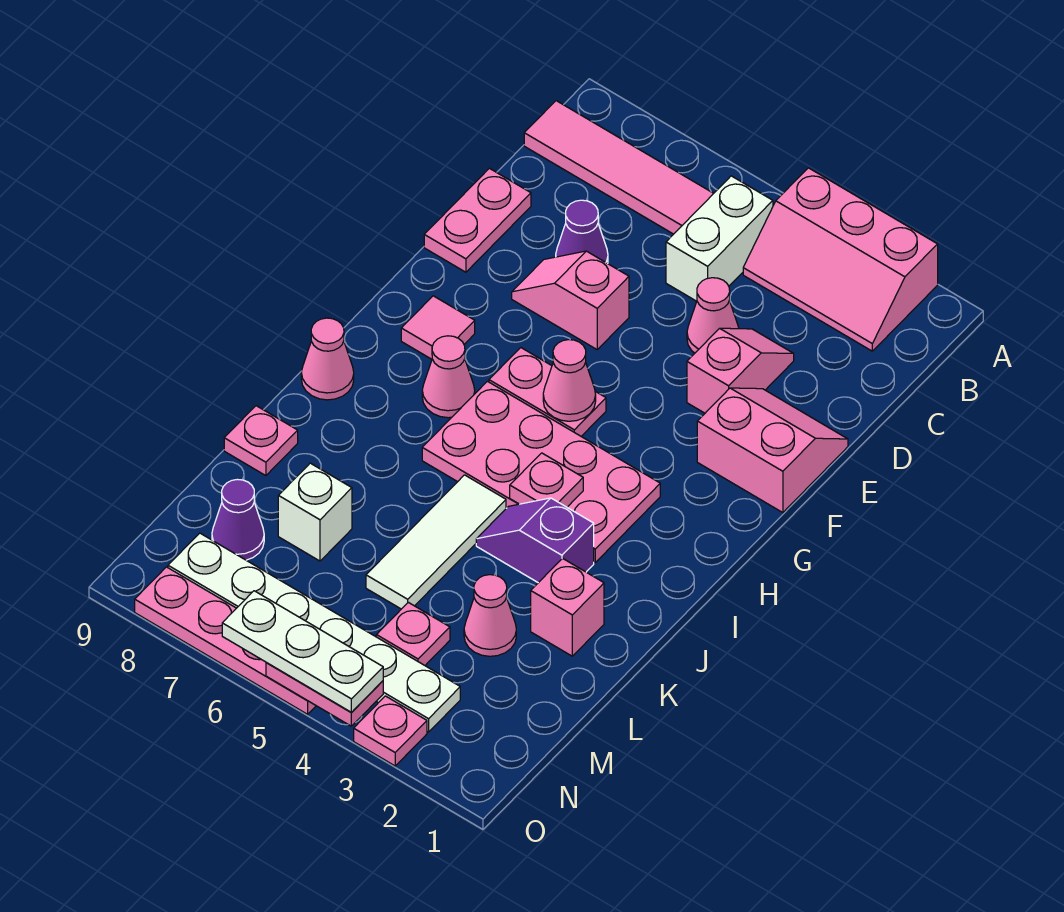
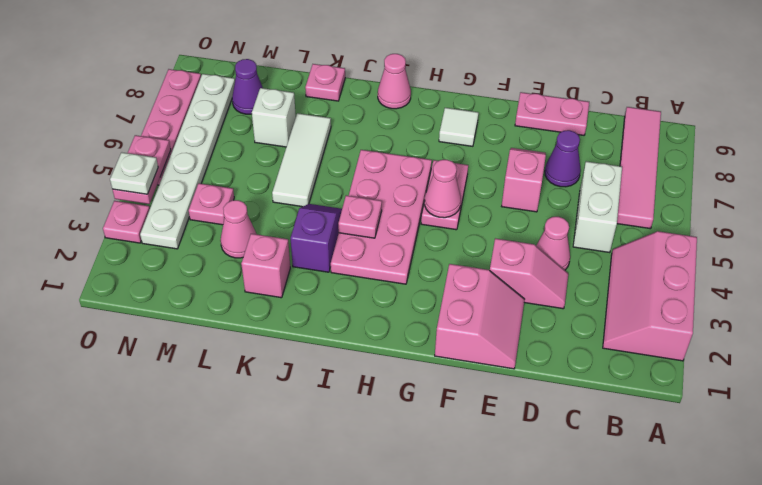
white brick B5:C5 level 1 -> white brick C5:C6 level 1
pink tile G8 level 1 -> white tile G8 level 1
pink cone H7 level 1 -> none
white tile J5:L5 level 1 -> white tile K5:K7 level 1
white plate O4:O6 level 3 -> white plate O4 level 3

